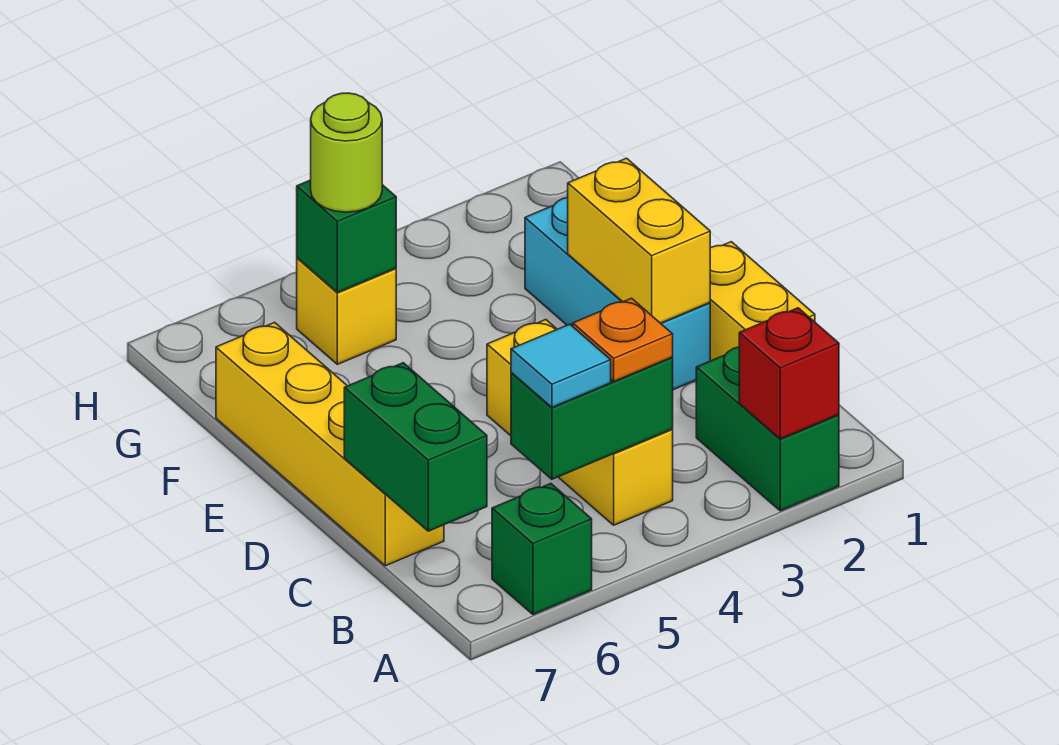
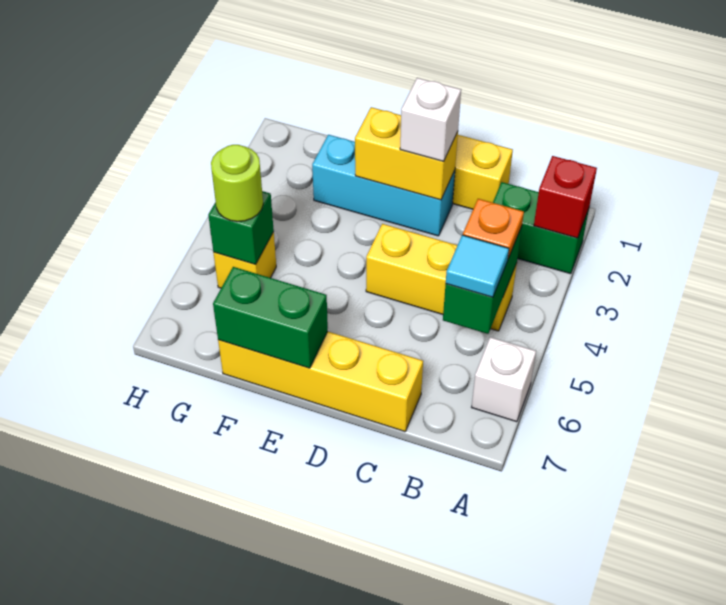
green brick A6 level 1 -> white brick A6 level 1
green brick B7:C7 level 2 -> green brick E7:F7 level 2
none -> white brick D2 level 3

